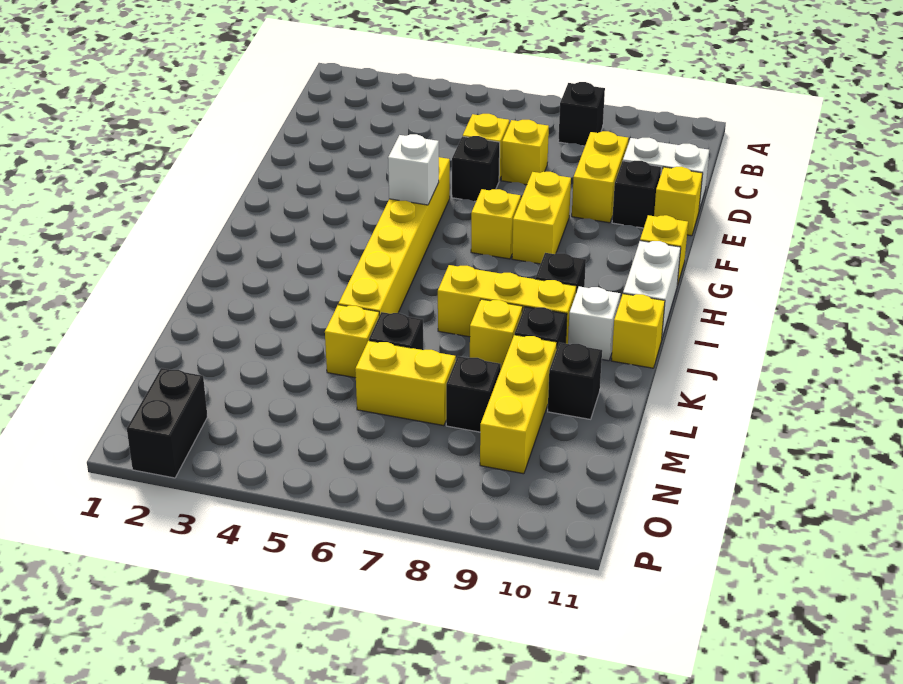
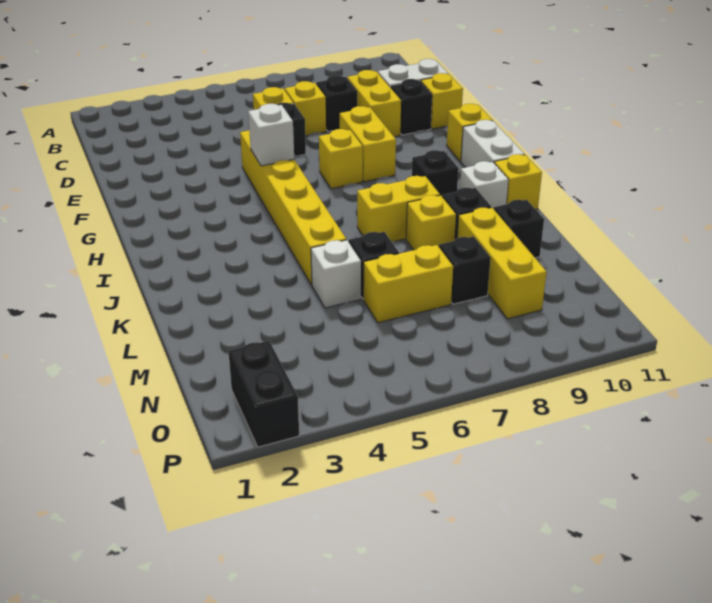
black brick B8 level 1 -> black brick D8 level 1
yellow brick J7:J9 level 1 -> yellow brick J7:J8 level 1
yellow brick L5 level 1 -> white brick L5 level 1

